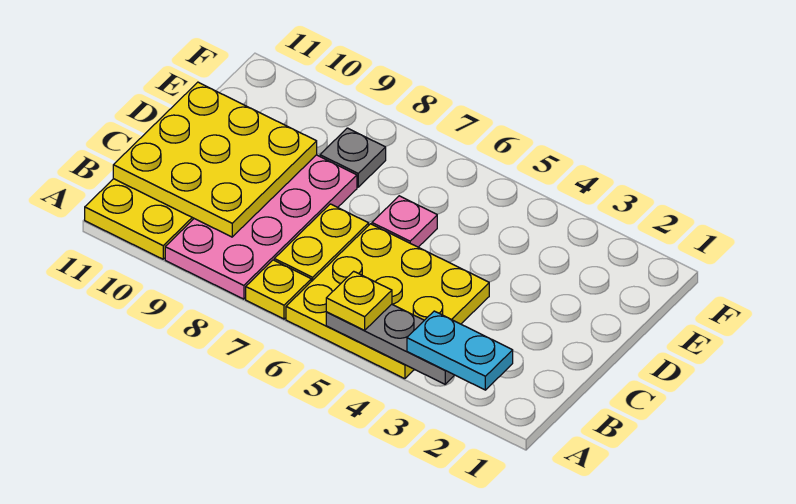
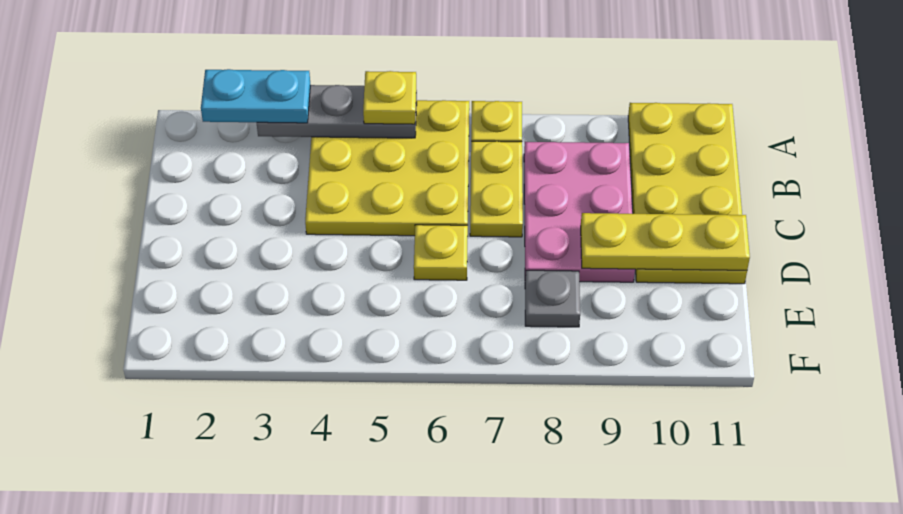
pink plate A8:D9 level 1 -> pink plate B8:D9 level 1
yellow plate B9:D11 level 2 -> yellow plate D9:D11 level 2
pink plate D6 level 1 -> yellow plate D6 level 1

